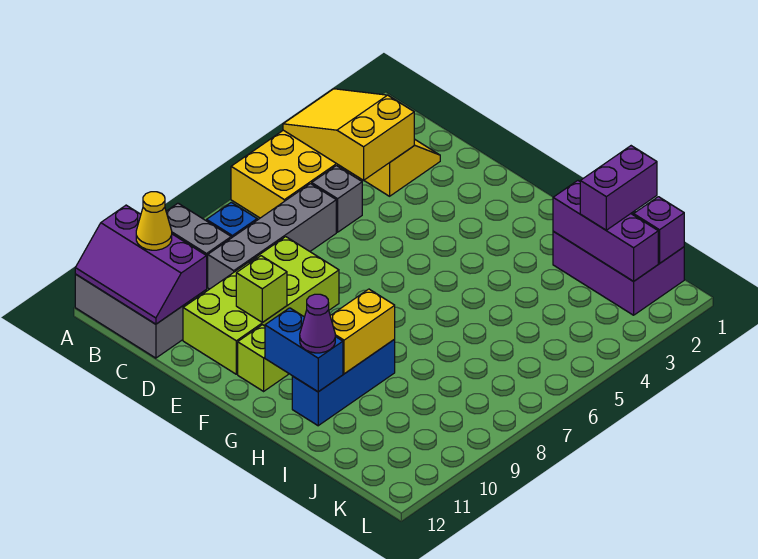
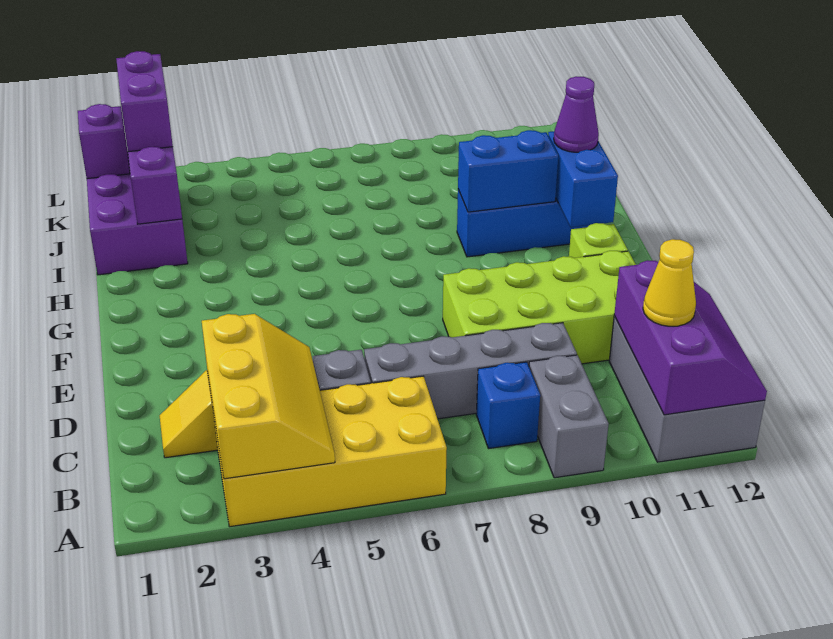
yellow slope A3:C4 level 2 top C -> yellow slope A3:C4 level 2 top 3
lime brick E10 level 2 -> none
yellow brick H9:H10 level 2 -> blue brick H9:H10 level 2
purple brick J1:J2 level 3 -> purple brick J2:K2 level 3

